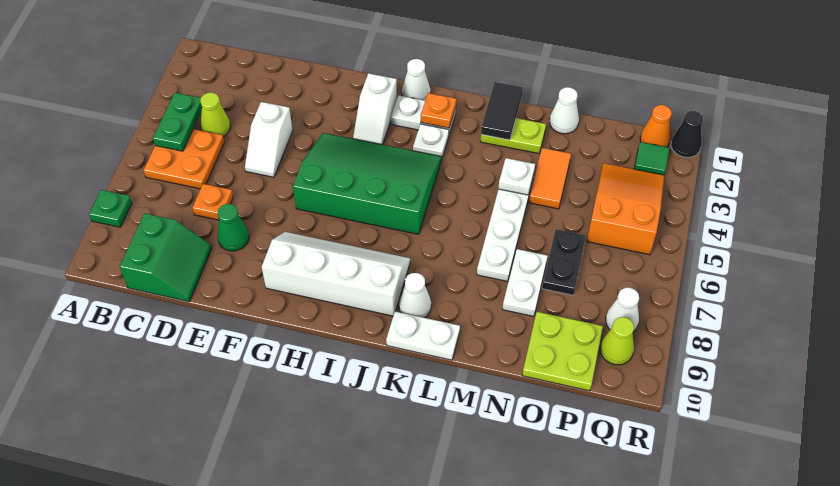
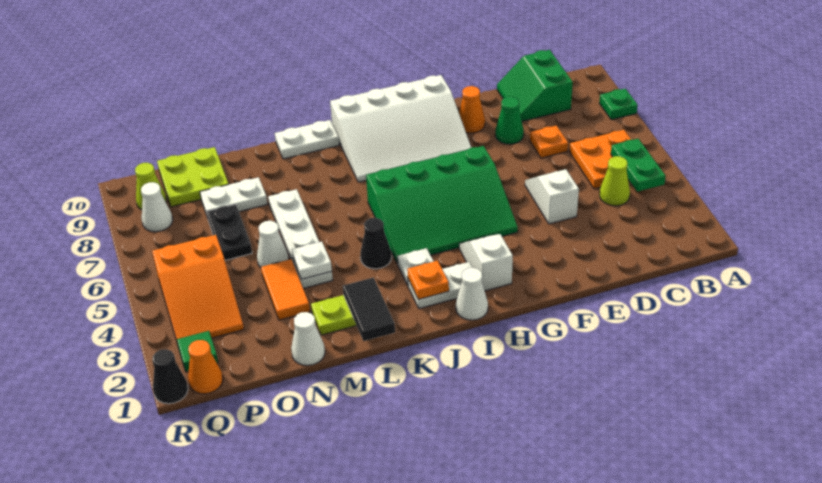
none -> orange cone F9 level 1
white slope G8:J9 level 1 top 9 -> white slope G8:J10 level 1 top 10
none -> black cone K4 level 1
white cone K9 level 1 -> white cone N5 level 1
white plate N7:N8 level 1 -> white plate N8:O8 level 1

